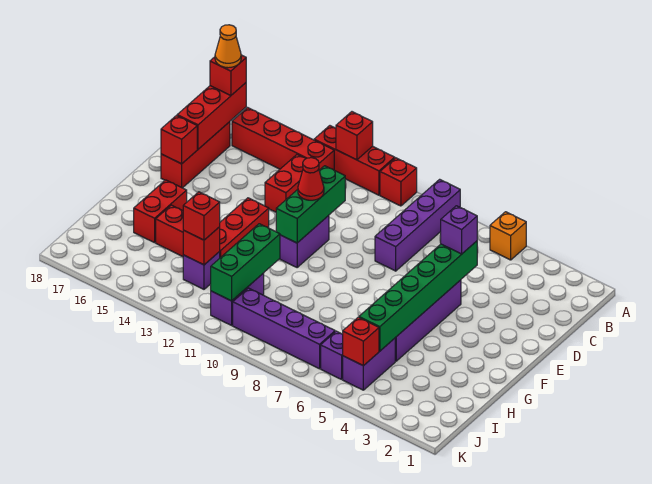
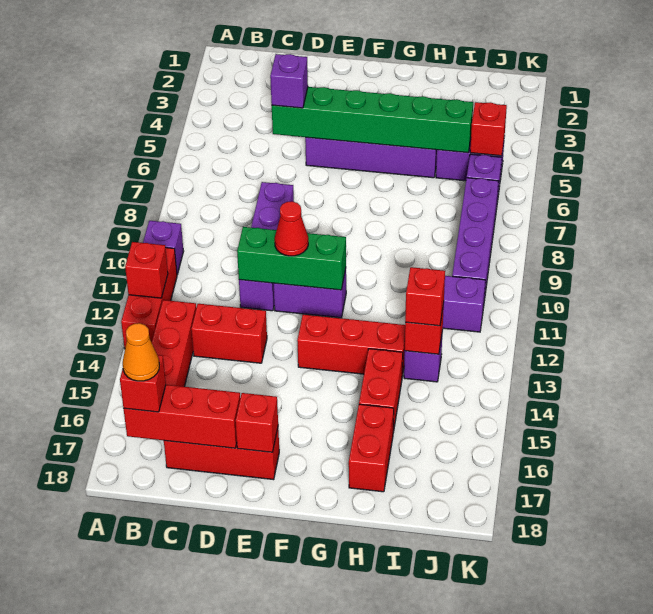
orange brick A5 level 1 -> none
purple brick A8:D8 level 1 -> purple brick D8:D11 level 1
red brick A10 level 1 -> purple brick A10 level 1
red brick G16:H16 level 1 -> red brick H16:H17 level 1
green brick H11:J11 level 2 -> none

